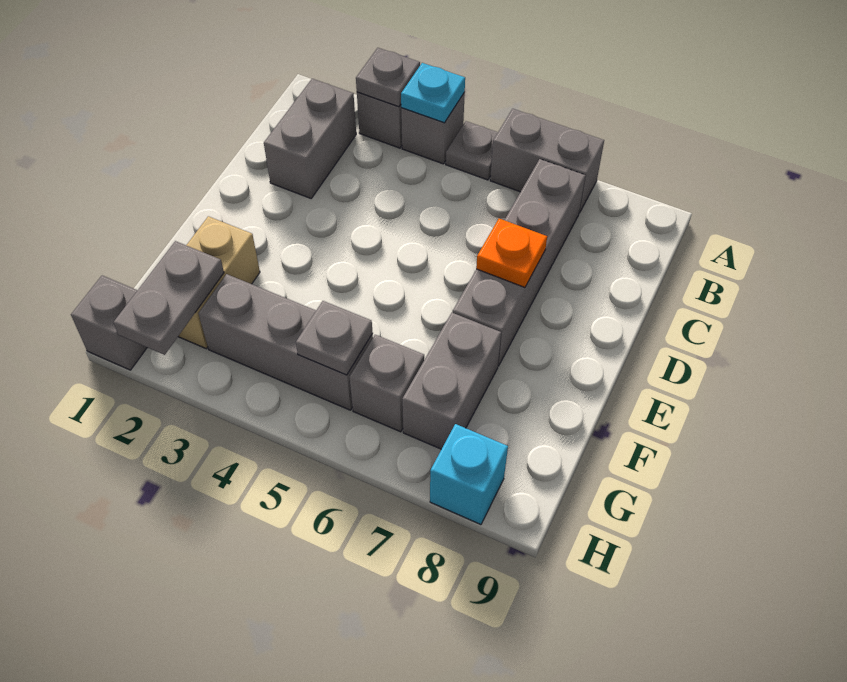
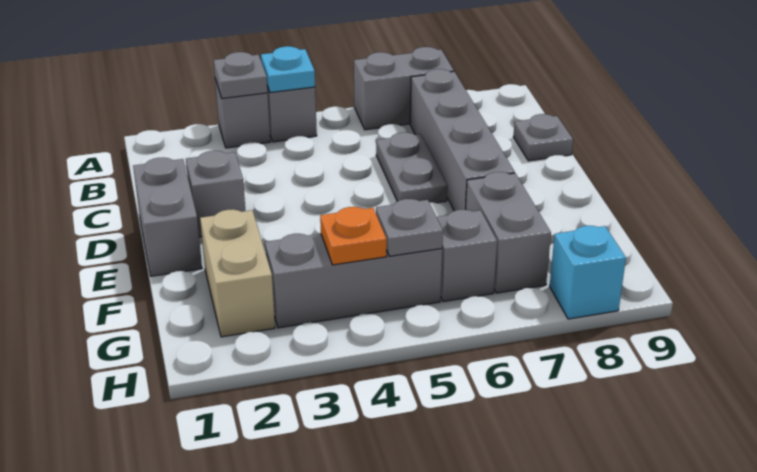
grey plate A5 level 1 -> grey plate C9 level 1
grey brick B2:C2 level 1 -> grey brick D1:E1 level 1
orange plate D7 level 2 -> orange plate G4 level 2
grey plate G2:H2 level 2 -> grey plate C6:D6 level 1
grey brick H1 level 1 -> grey brick D2 level 1

